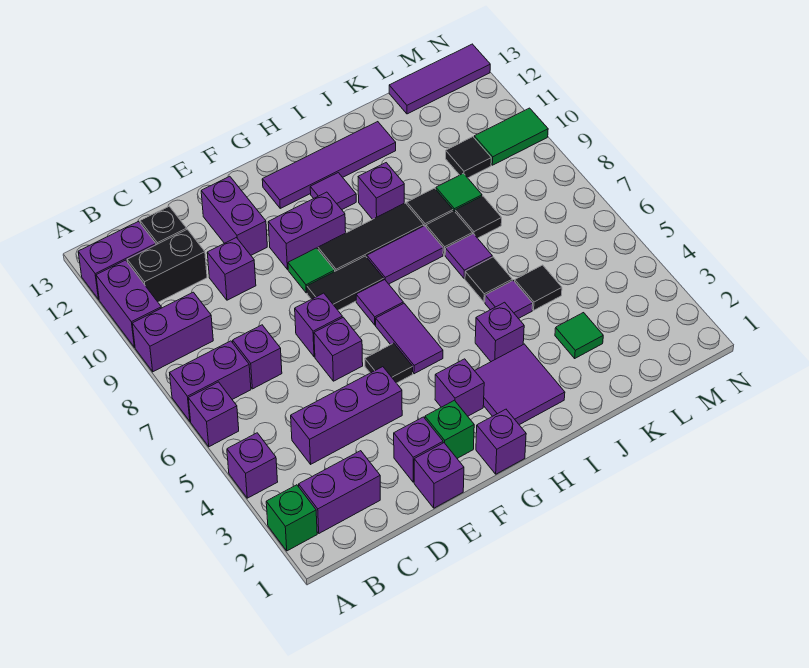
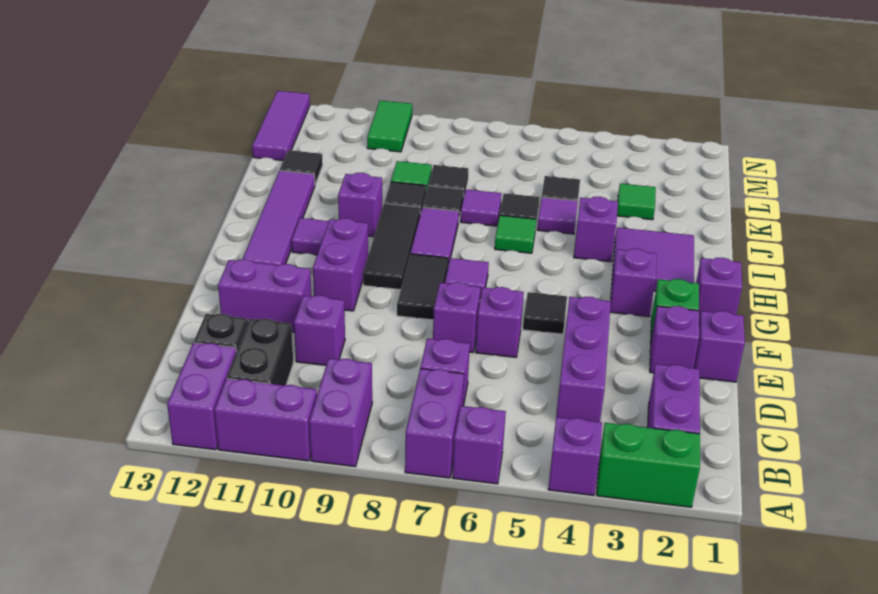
green brick A2 level 1 -> green brick A2:A3 level 1
green tile F9 level 1 -> green tile I6 level 1
purple tile G5:G6 level 1 -> none
black tile L10 level 1 -> black tile K12 level 1

